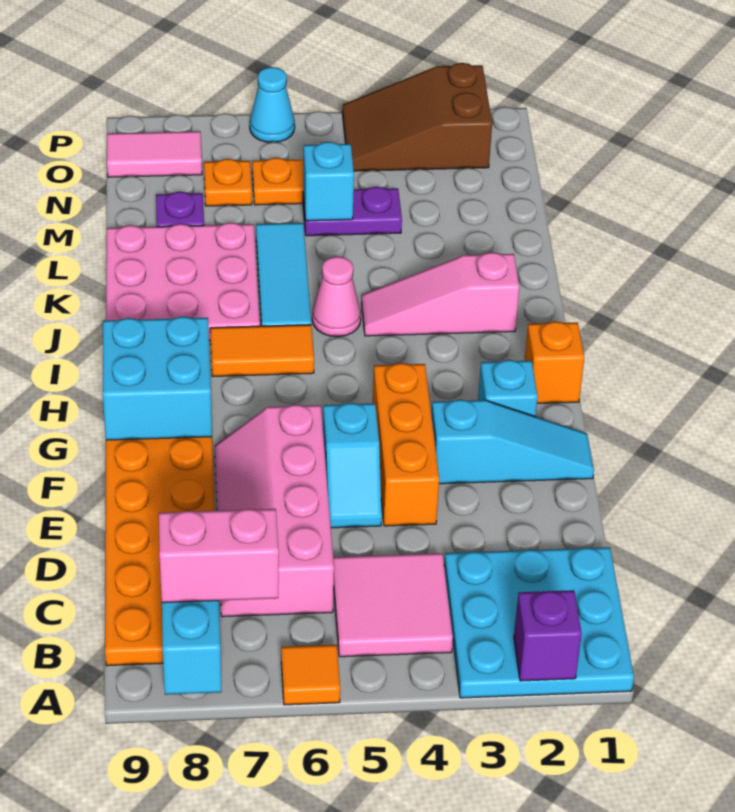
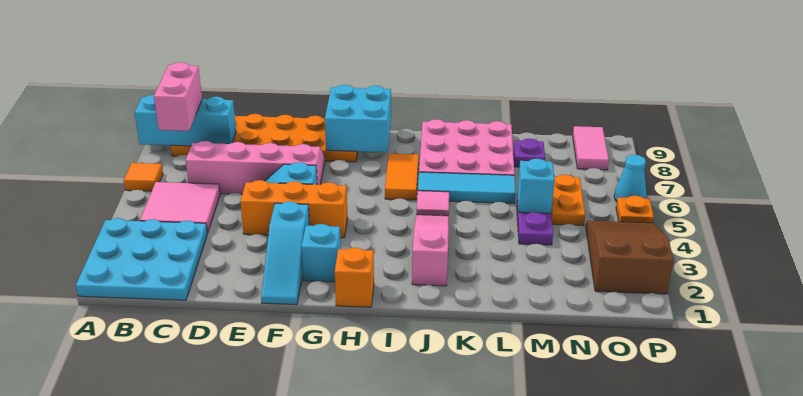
purple brick A2 level 2 -> none
pink cone J5 level 1 -> pink tile J5 level 1
orange plate N7 level 1 -> orange plate P5 level 1

